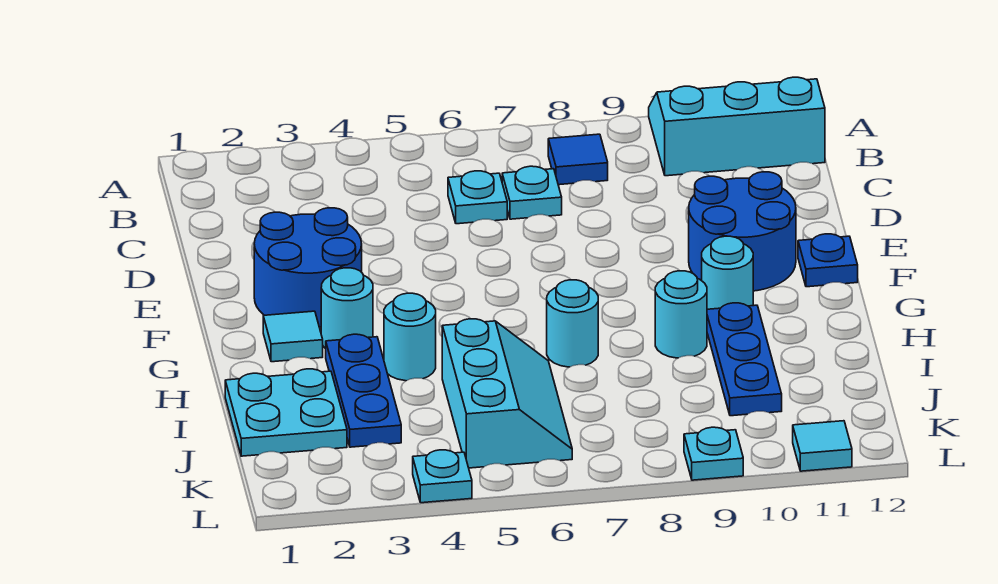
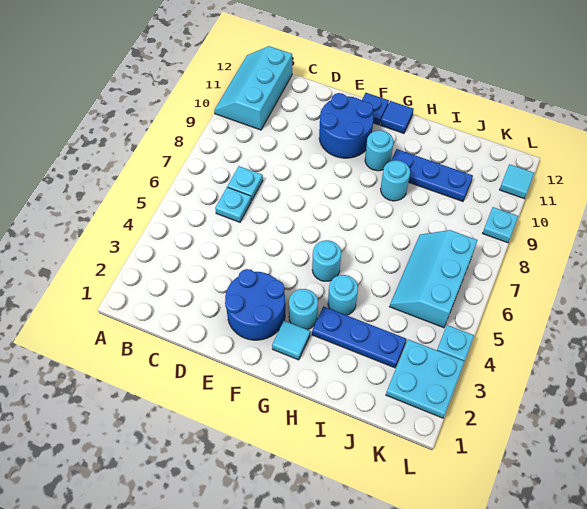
blue tile B8 level 1 -> blue tile G12 level 1
cyan round brick H7 level 1 -> cyan round brick G5 level 1
cyan plate I1:J2 level 1 -> cyan plate K2:L3 level 1
cyan slope I5:K6 level 1 top 5 -> cyan slope J5:K7 level 1 top K

